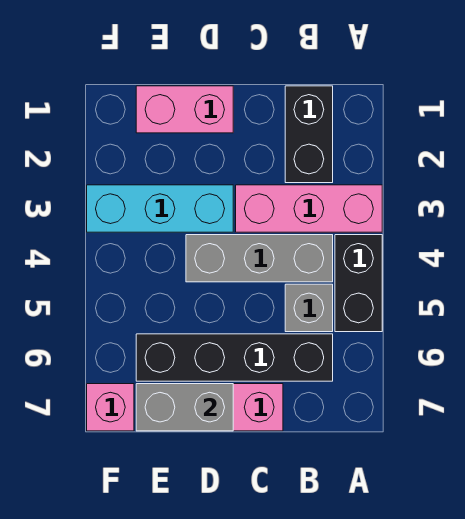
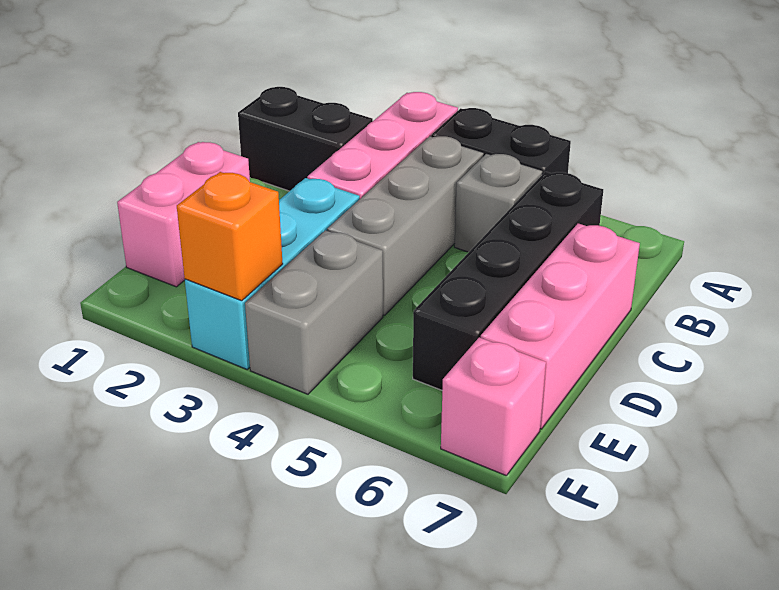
grey brick D7:E7 level 2 -> grey brick E4:F4 level 1
none -> orange brick F3 level 2

